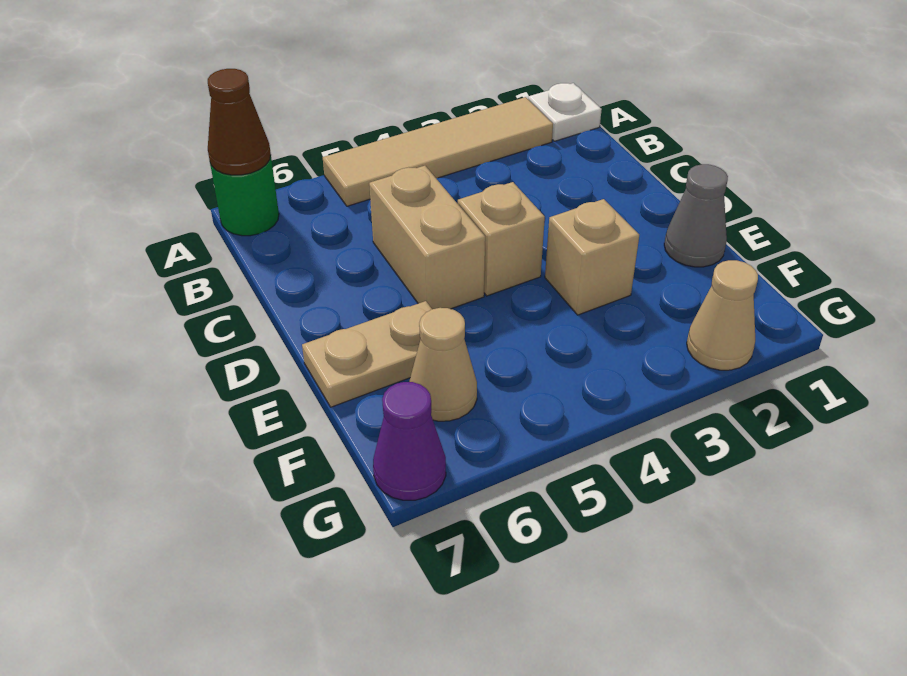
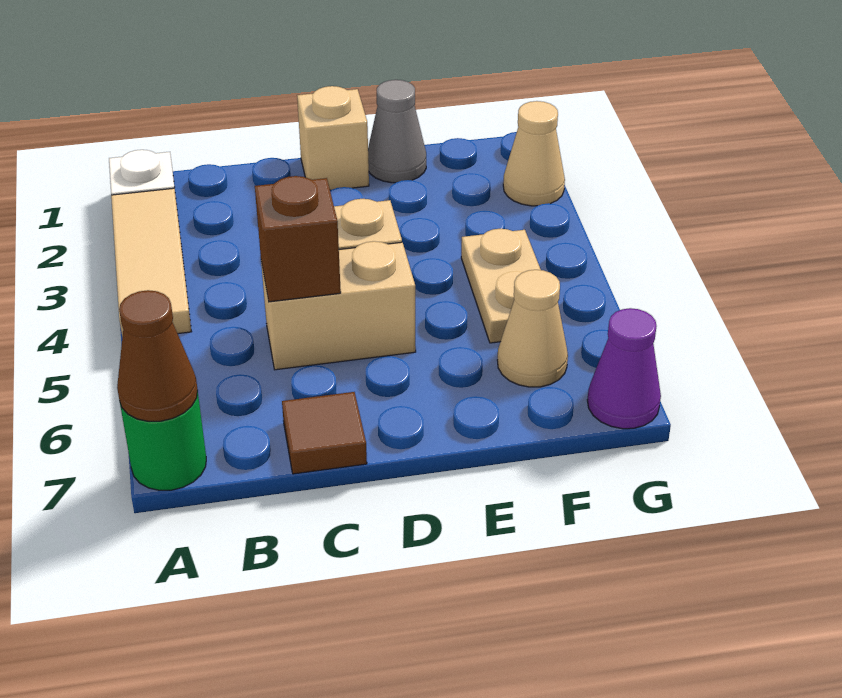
tan tile A2:A5 level 1 -> tan tile A2:A4 level 1
none -> brown brick C5 level 2
none -> brown tile C7 level 1
tan brick E3 level 1 -> tan brick D1 level 1
tan plate E6:E7 level 1 -> tan plate F4:F5 level 1

